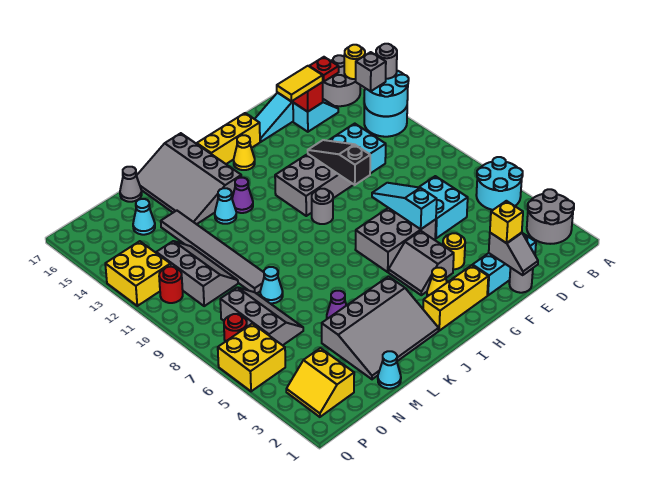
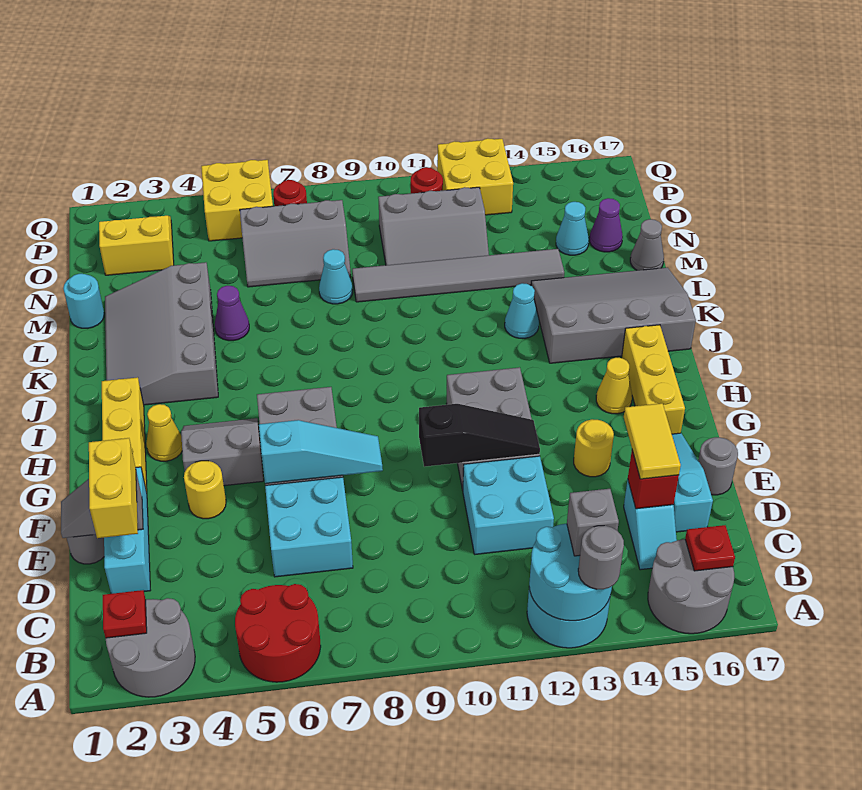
cyan round brick A5:B6 level 1 -> red round brick A5:B6 level 1
yellow round brick A15 level 2 -> yellow round brick F14 level 1
none -> red plate B2 level 2
yellow brick E2 level 3 -> yellow brick D2:E2 level 3
grey round brick H10 level 1 -> grey round brick E17 level 1
purple cone J13 level 1 -> purple cone N16 level 1
cyan cone M1 level 1 -> cyan round brick M1 level 1

